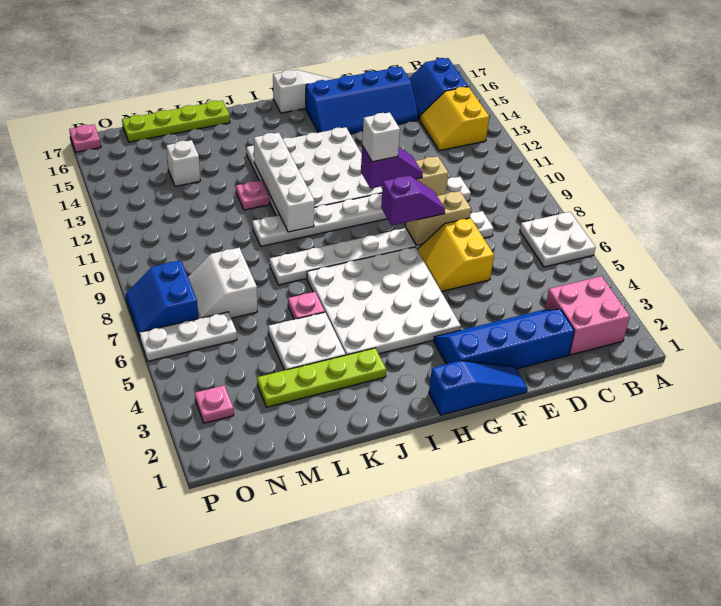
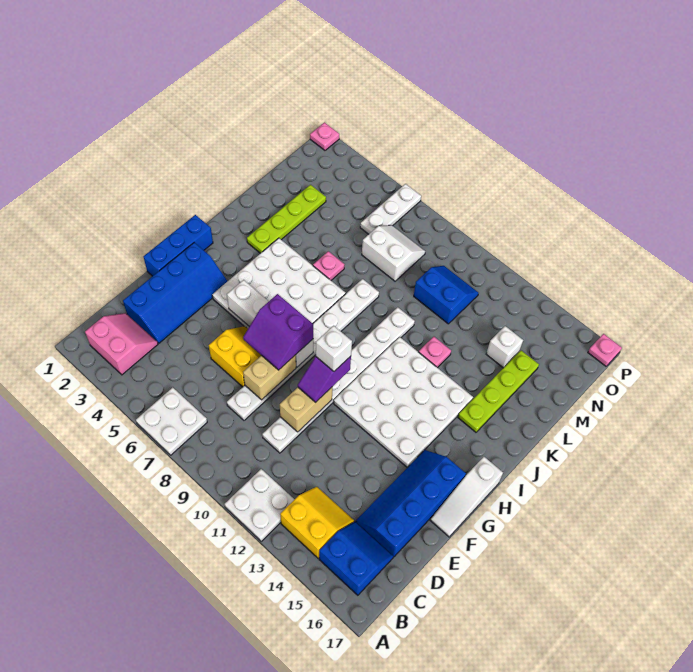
pink brick B2:C3 level 1 -> pink slope B2:C3 level 1 top B
blue slope F1:H1 level 1 top H -> blue brick F1:H1 level 1
purple slope F8:G8 level 3 top G -> purple slope F7:G8 level 3 top G
white brick J10:J13 level 2 -> white brick G5:G8 level 2
white plate K4:L5 level 1 -> white plate A11:B12 level 1
lime plate K17:N17 level 1 -> lime plate J15:M15 level 1
pink plate O3 level 1 -> pink plate P1 level 1
blue slope O7:P8 level 1 top O -> blue slope M10:N11 level 1 top M

